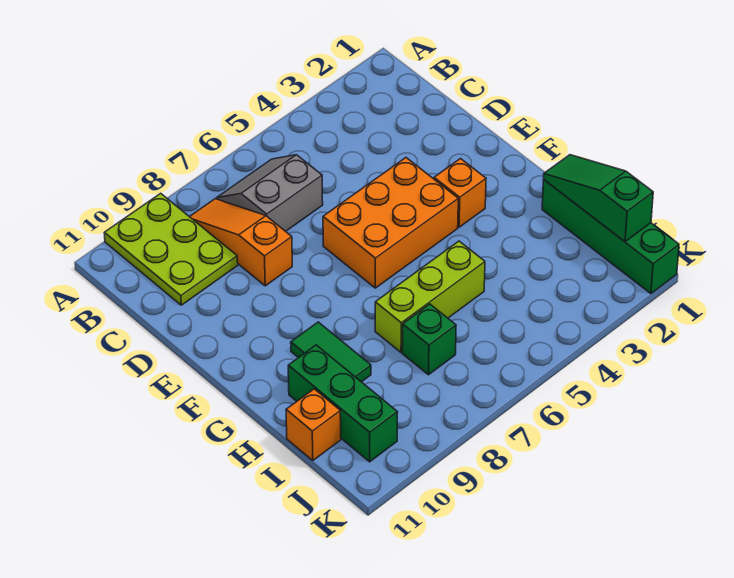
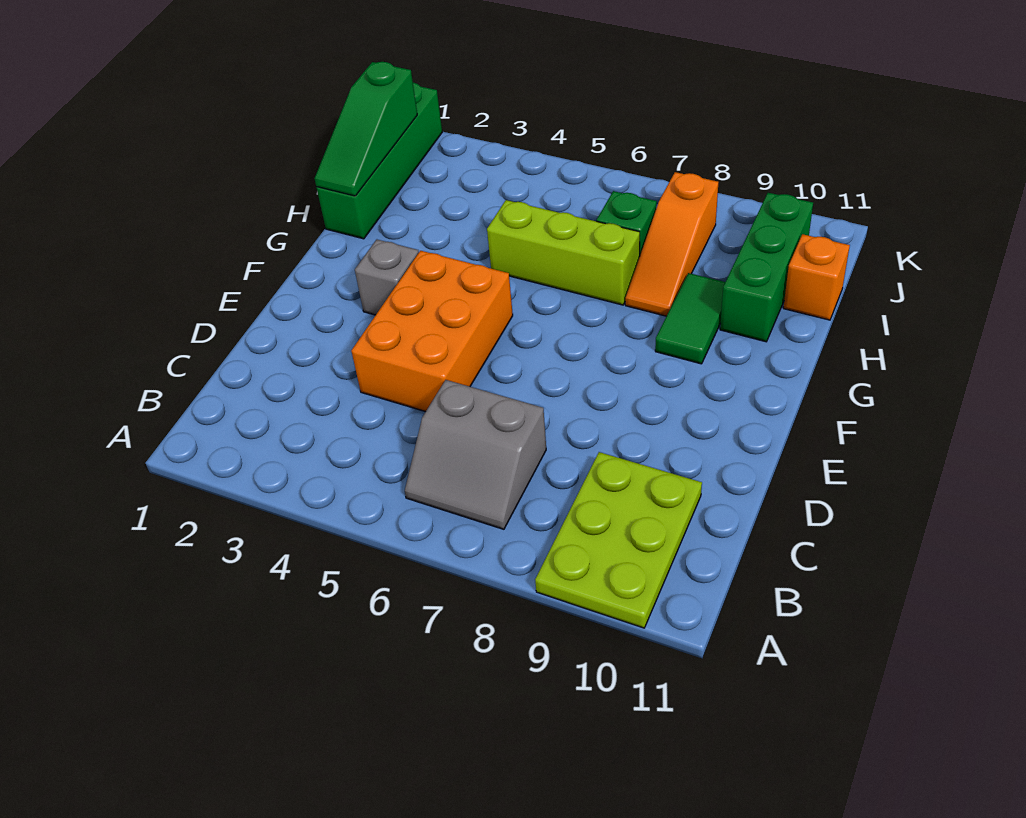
orange slope B8:D8 level 1 top D -> orange slope H8:J8 level 1 top J
orange brick E4:F6 level 1 -> orange brick D4:F5 level 1
orange brick F3 level 1 -> grey brick F3 level 1

